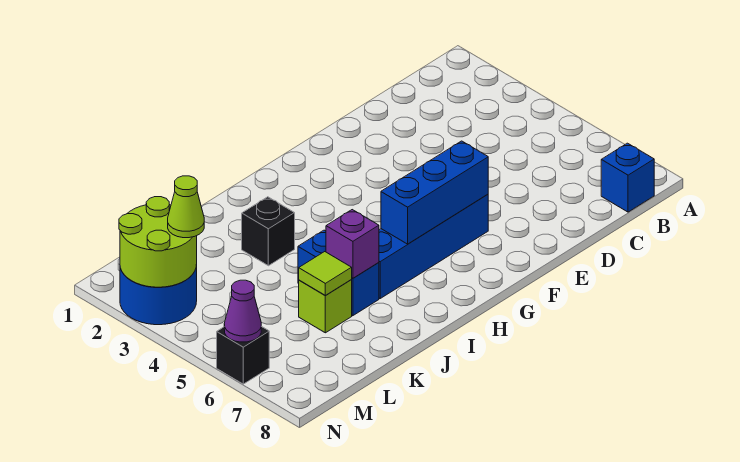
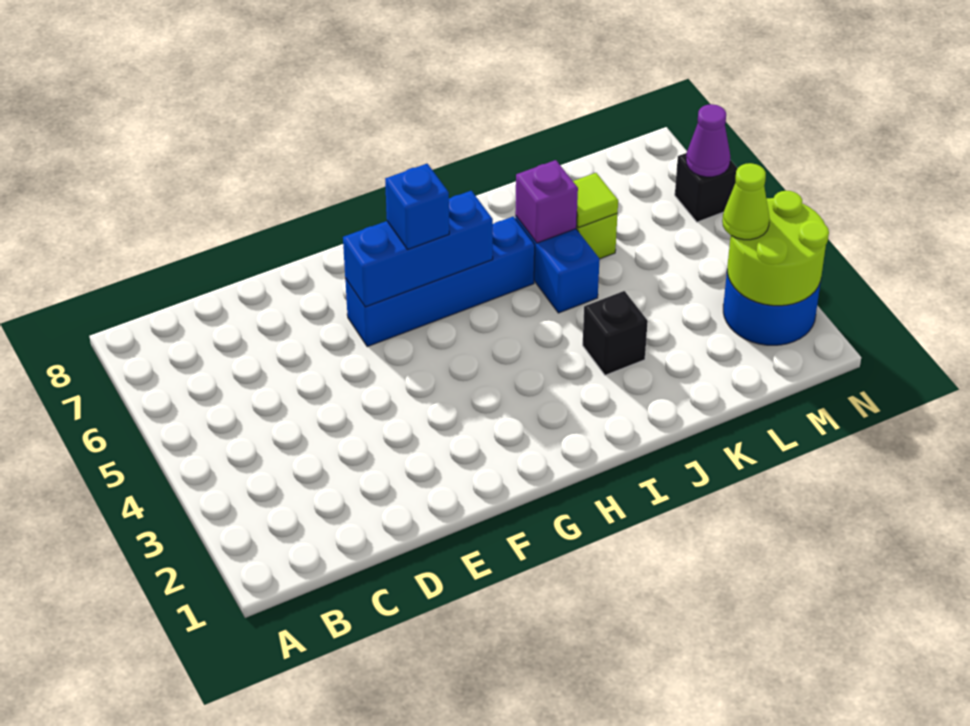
blue brick B8 level 1 -> blue brick G6 level 3

